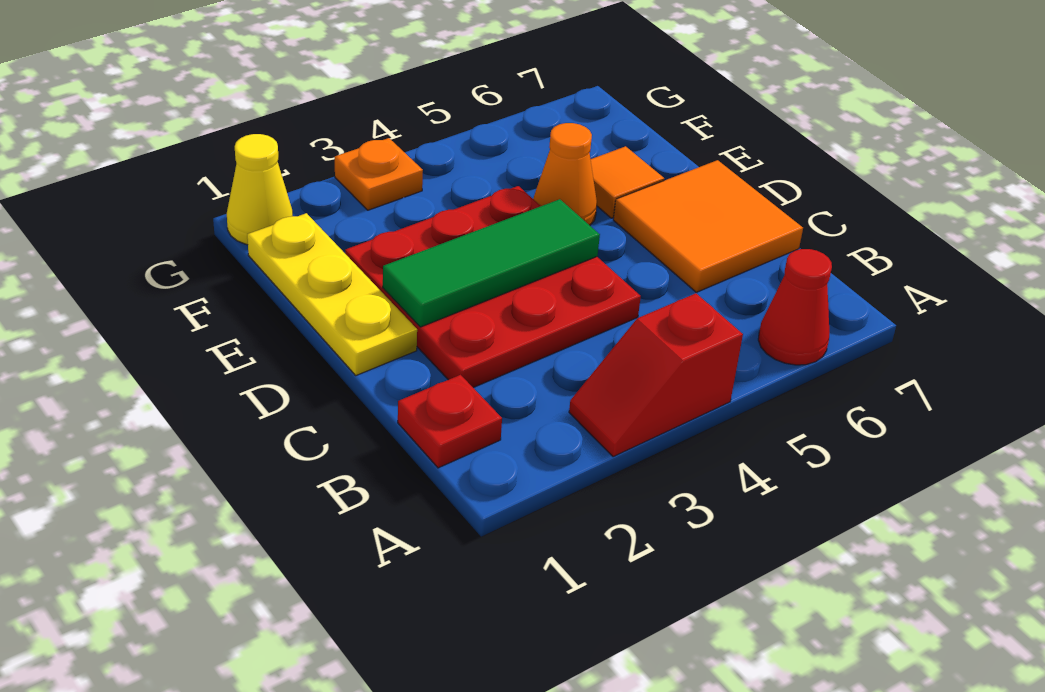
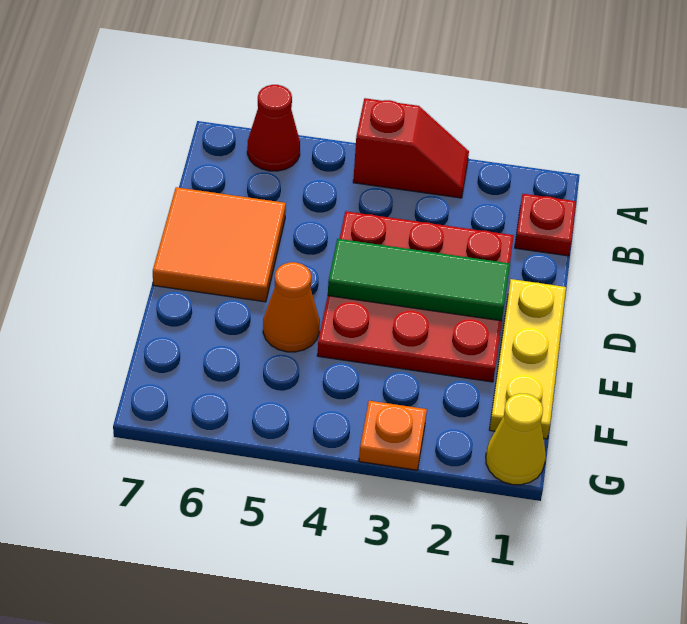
orange tile E6 level 1 -> none

